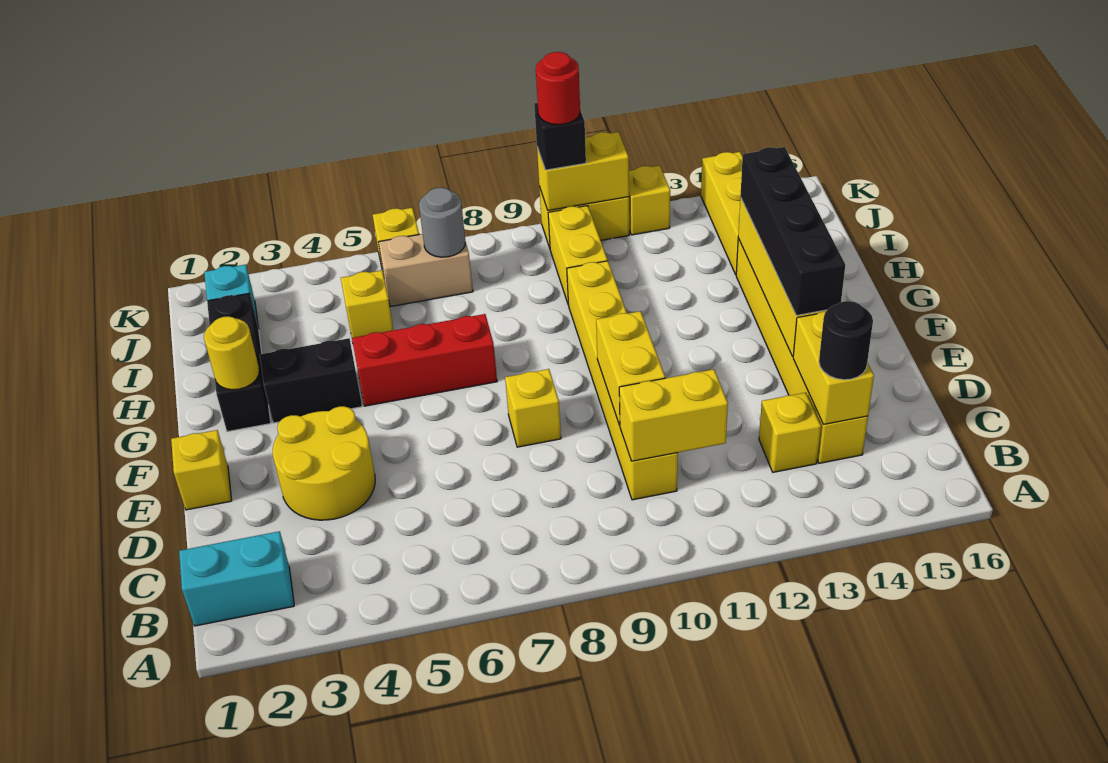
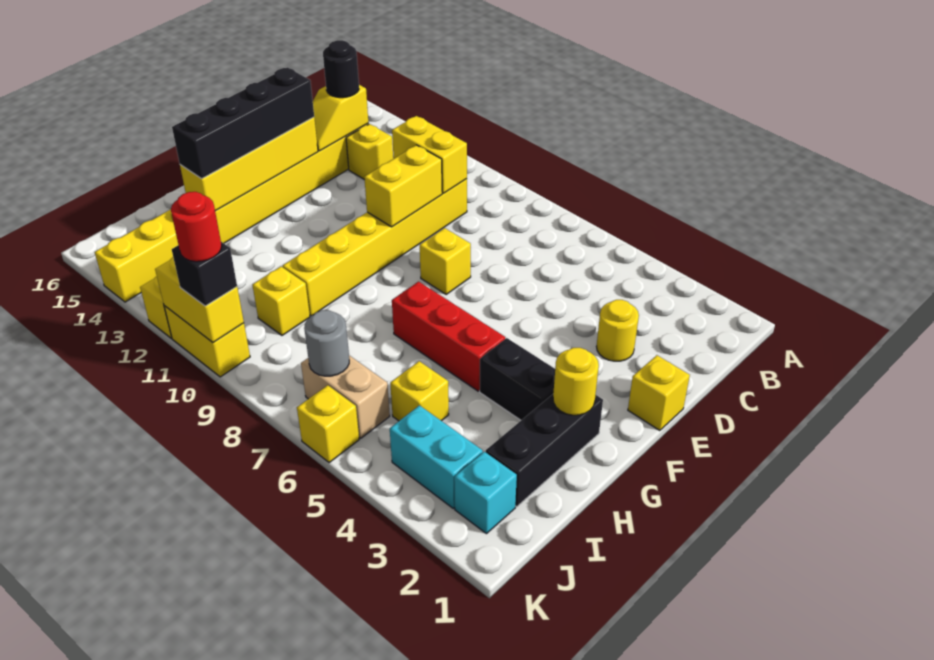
cyan brick B1:B2 level 1 -> cyan brick J3:J4 level 1
yellow brick C14:D14 level 2 -> yellow slope C14:D14 level 2 top C
yellow round brick D3:E4 level 1 -> yellow round brick D3 level 1
yellow brick I10:J10 level 1 -> yellow brick I10 level 1

